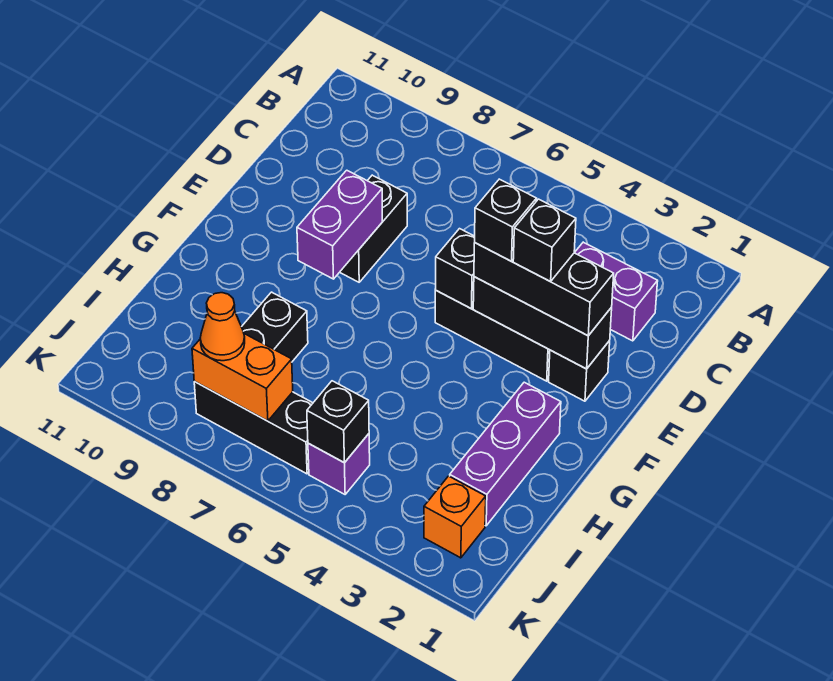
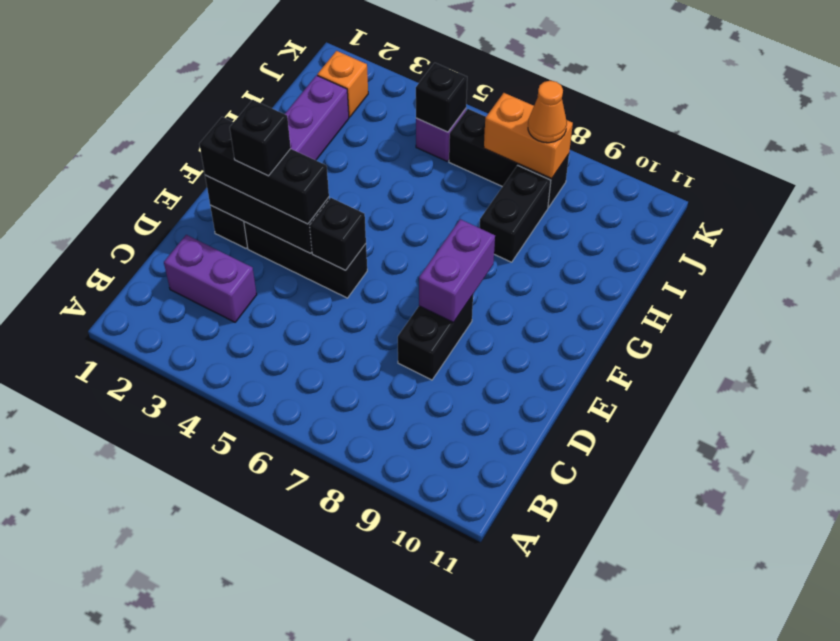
black brick E4 level 4 -> none

